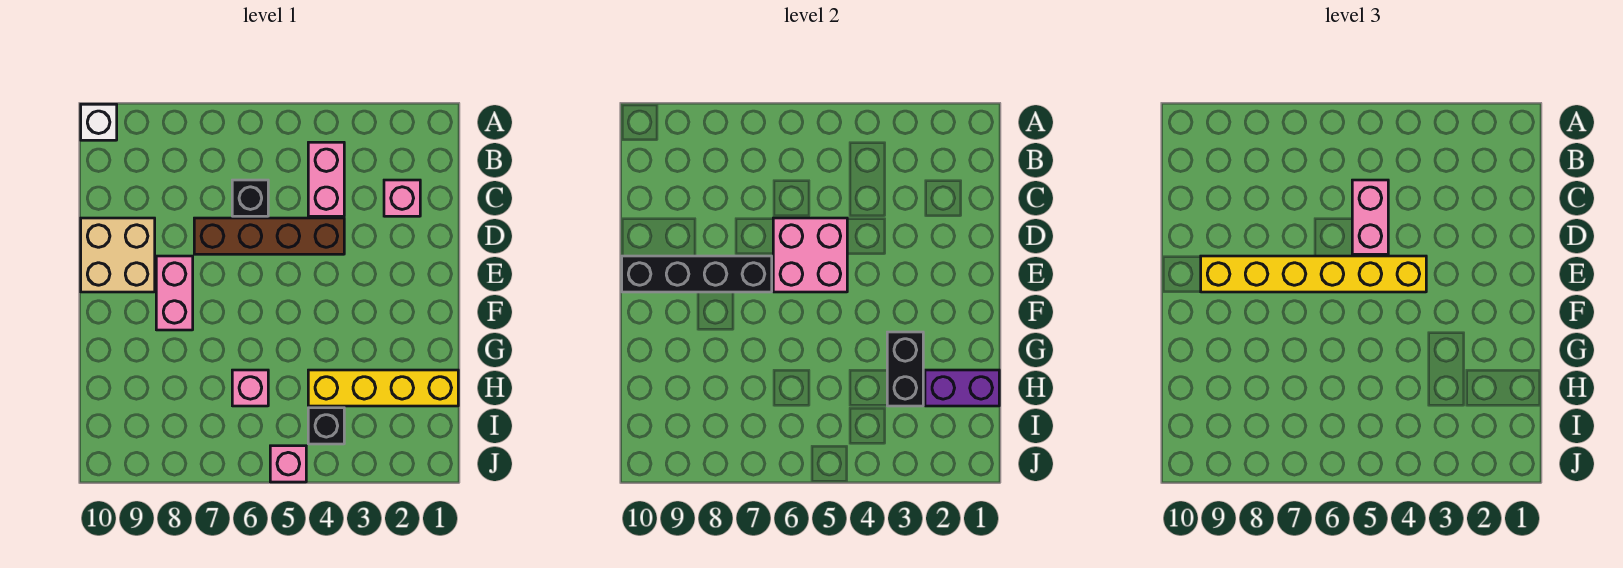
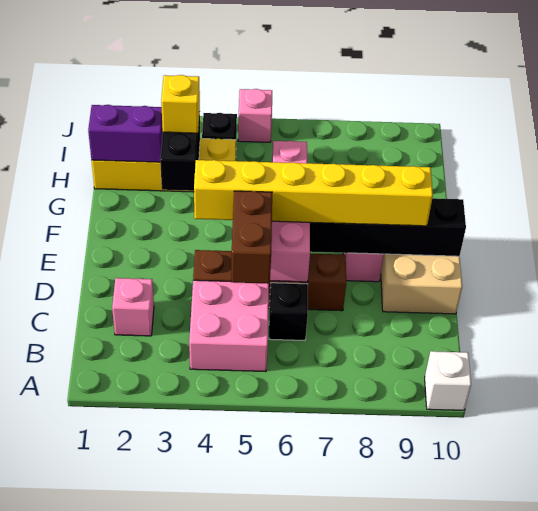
pink brick B4:C4 level 1 -> pink brick B4:C5 level 1
pink brick C5:D5 level 3 -> brown brick C5:D5 level 3
none -> yellow brick H3 level 3

